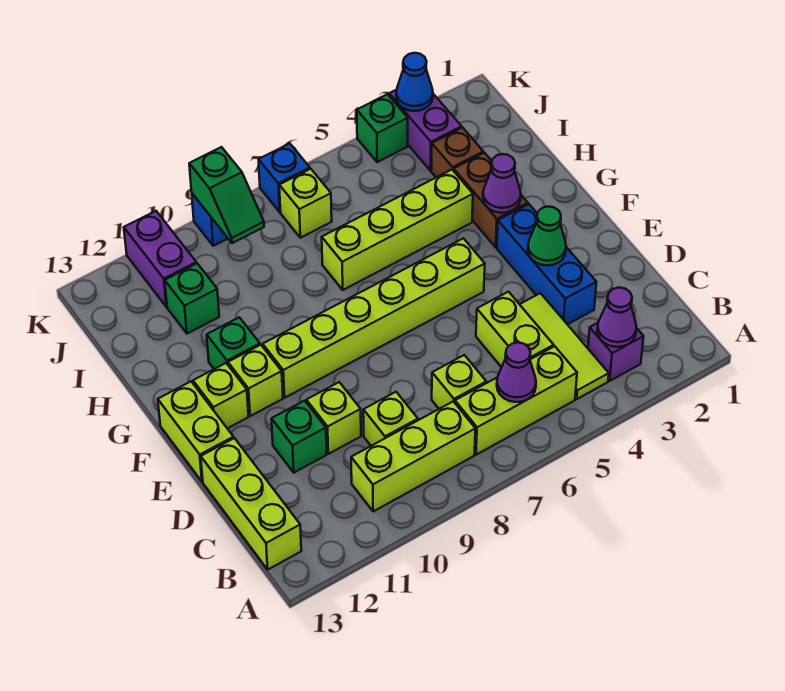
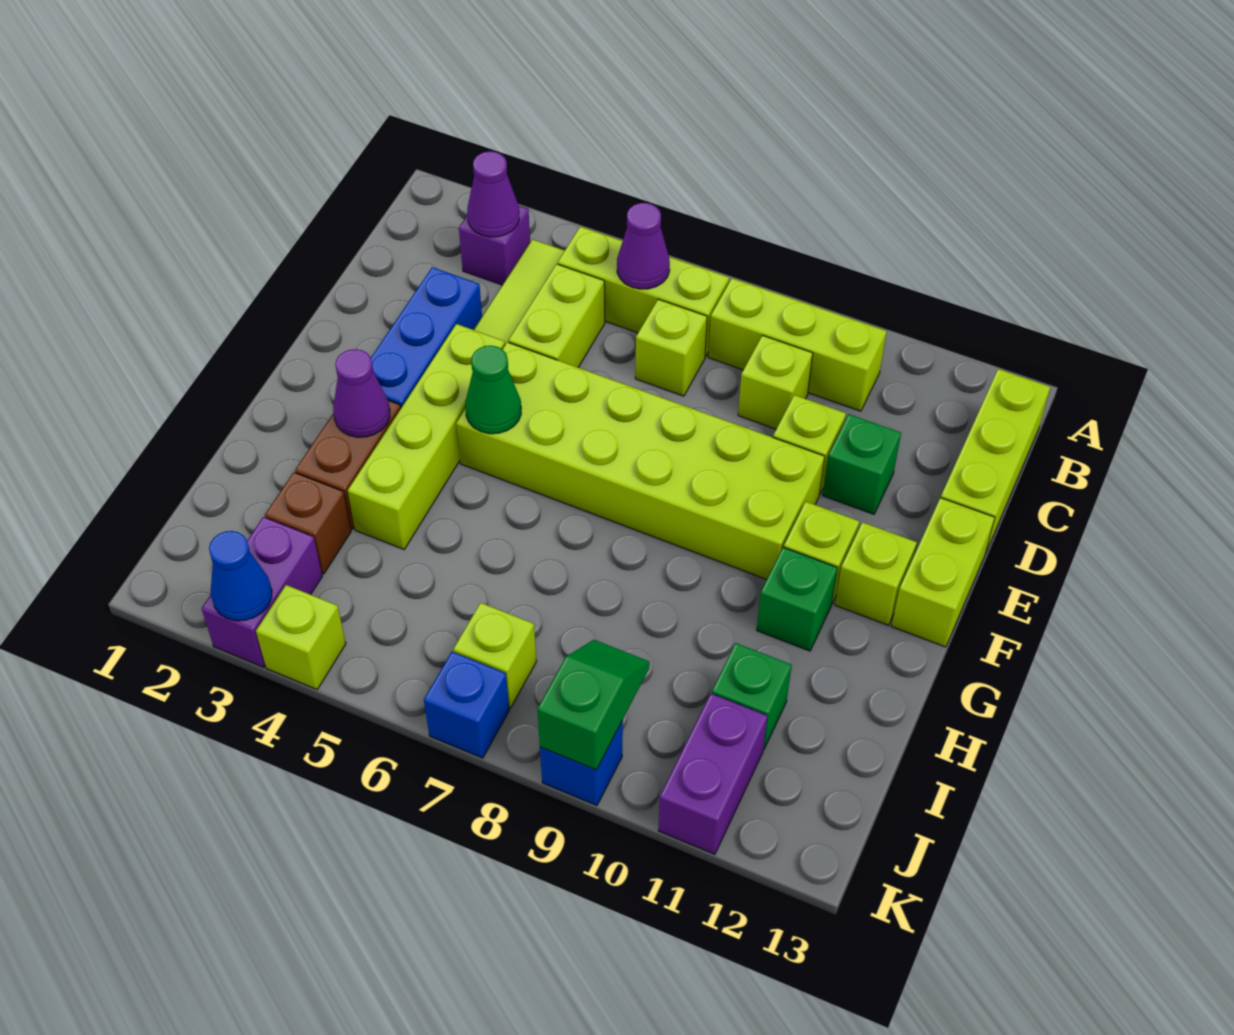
green cone E3 level 2 -> green cone F5 level 2
lime brick F5:F10 level 1 -> lime brick E5:F10 level 1
lime brick H4:H7 level 1 -> lime brick E4:H4 level 1
green brick K4 level 1 -> lime brick K4 level 1

